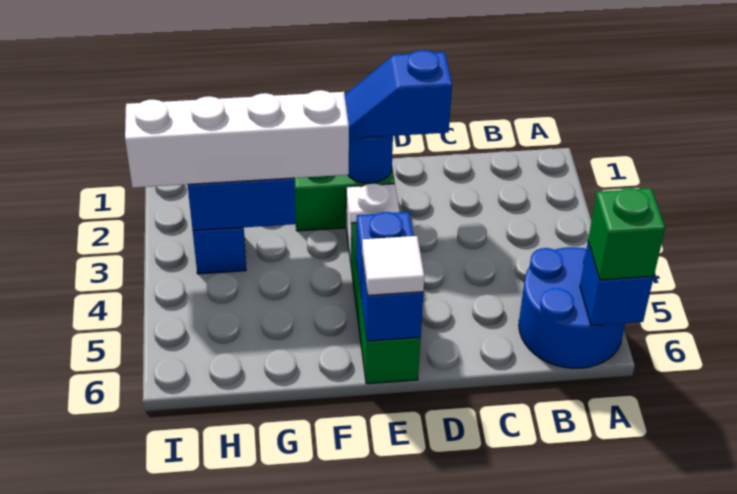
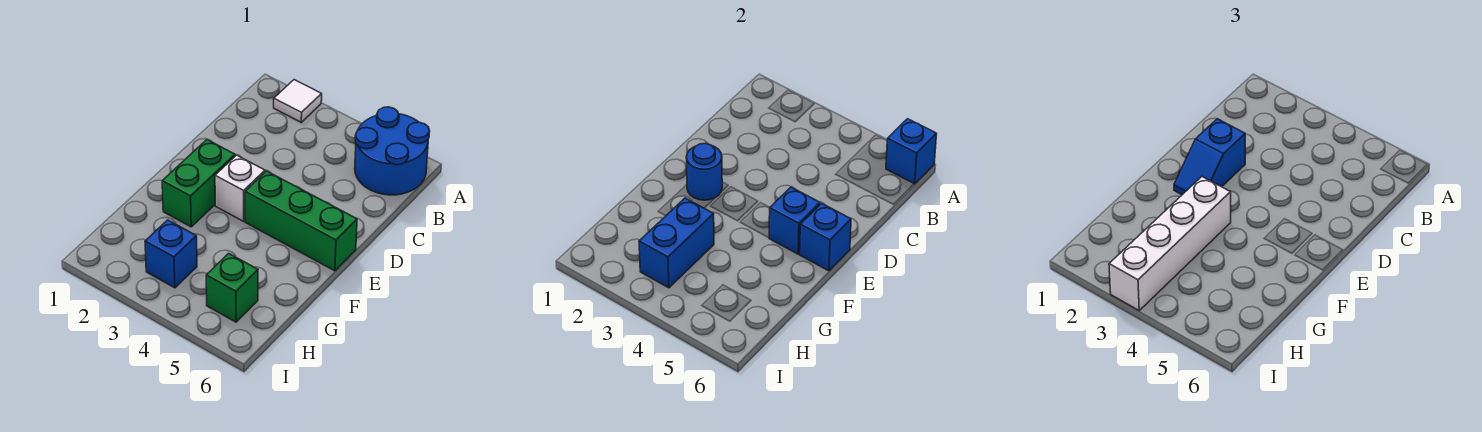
green brick A6 level 3 -> green brick H5 level 1
white tile E6 level 3 -> white tile A2 level 1

